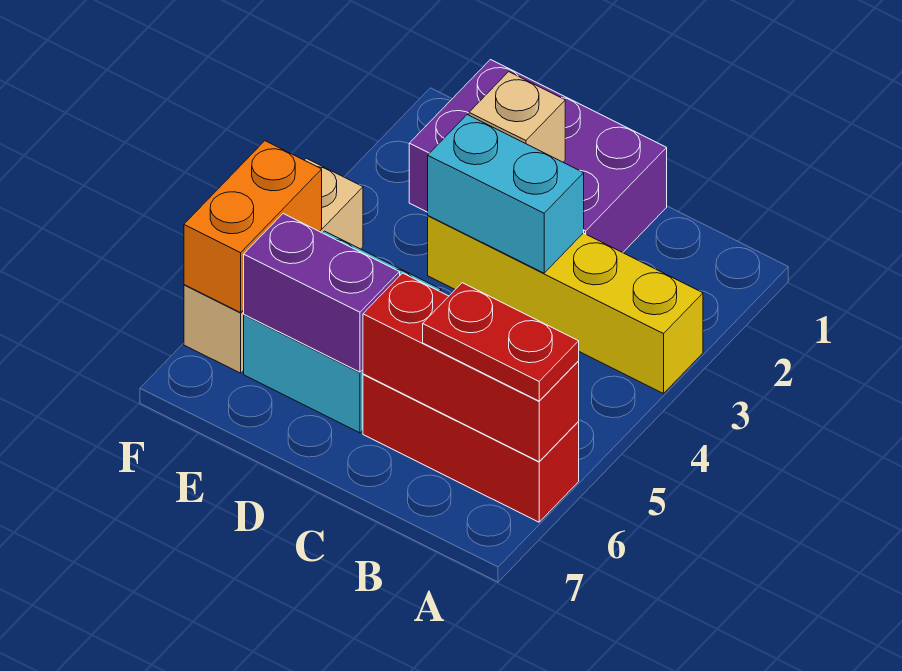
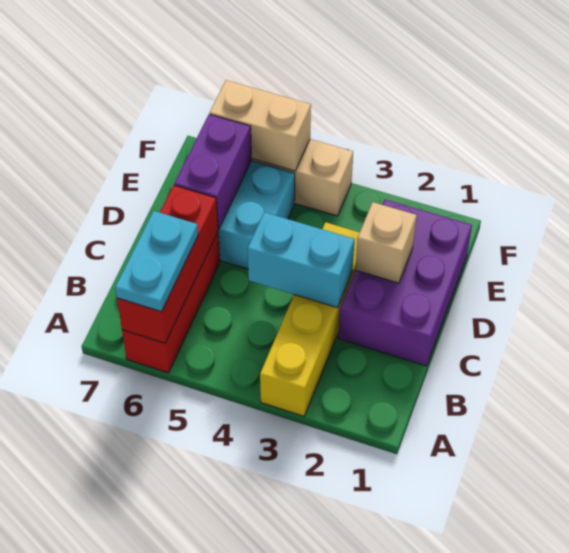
red plate A6:B6 level 3 -> cyan plate A6:B6 level 3
cyan brick C3:D3 level 2 -> cyan brick C3:C4 level 2
orange brick F5:F6 level 2 -> tan brick F5:F6 level 2

